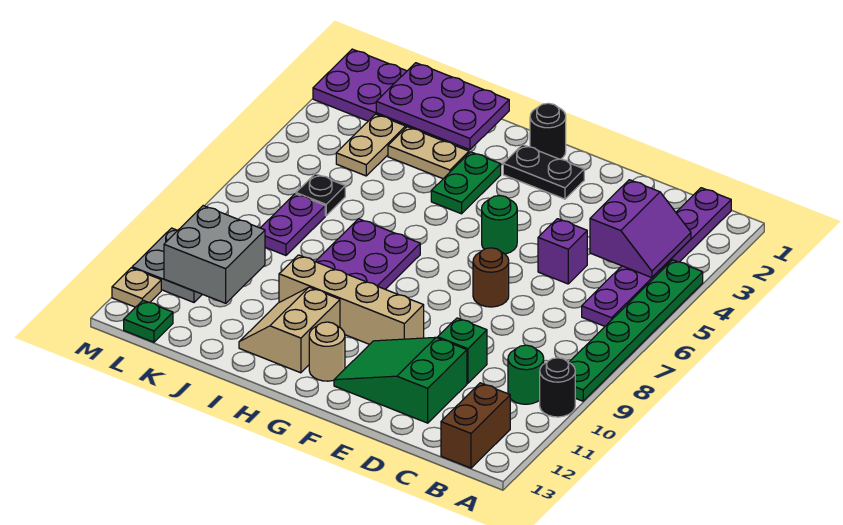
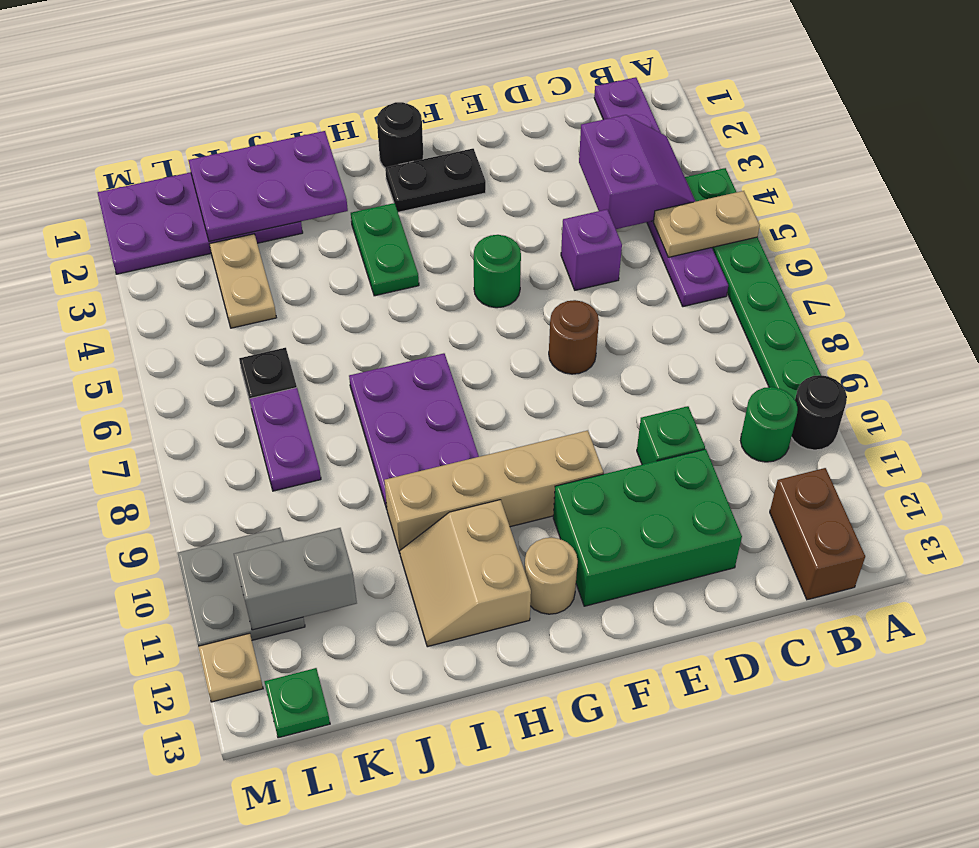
green slope D11:F12 level 1 top D -> green brick D11:F12 level 1
tan plate I3:J3 level 1 -> tan plate A5:B5 level 2
grey brick K10:L11 level 2 -> grey brick K11:L11 level 2

